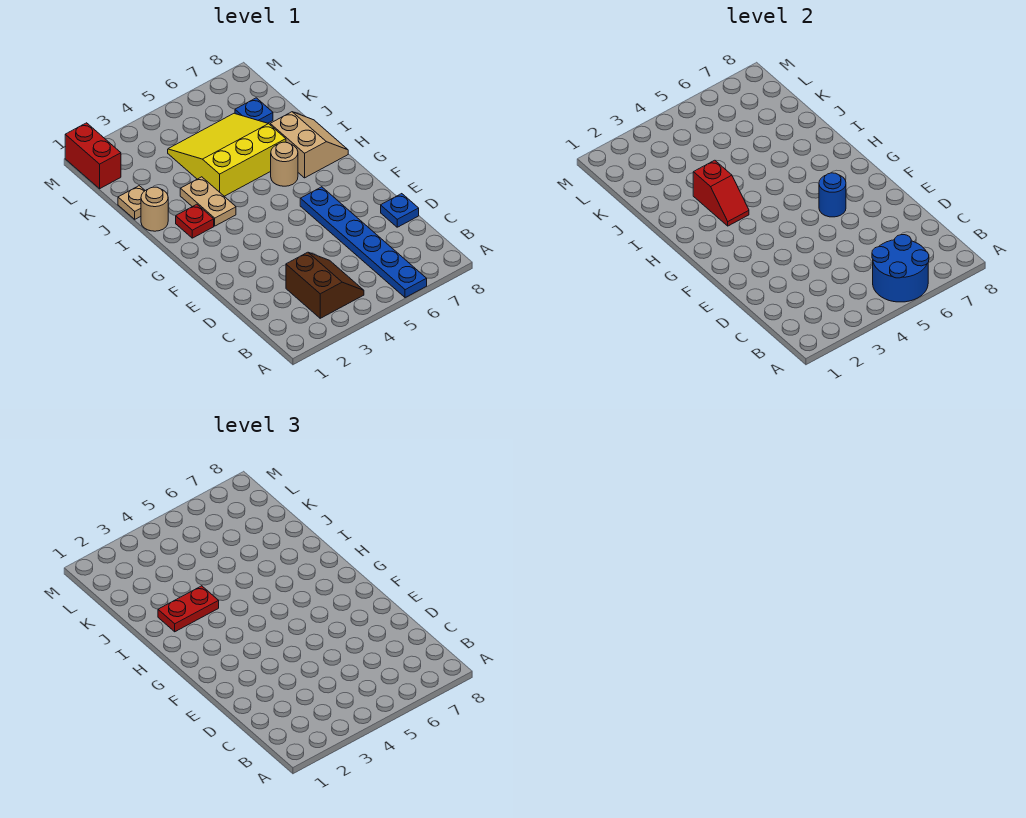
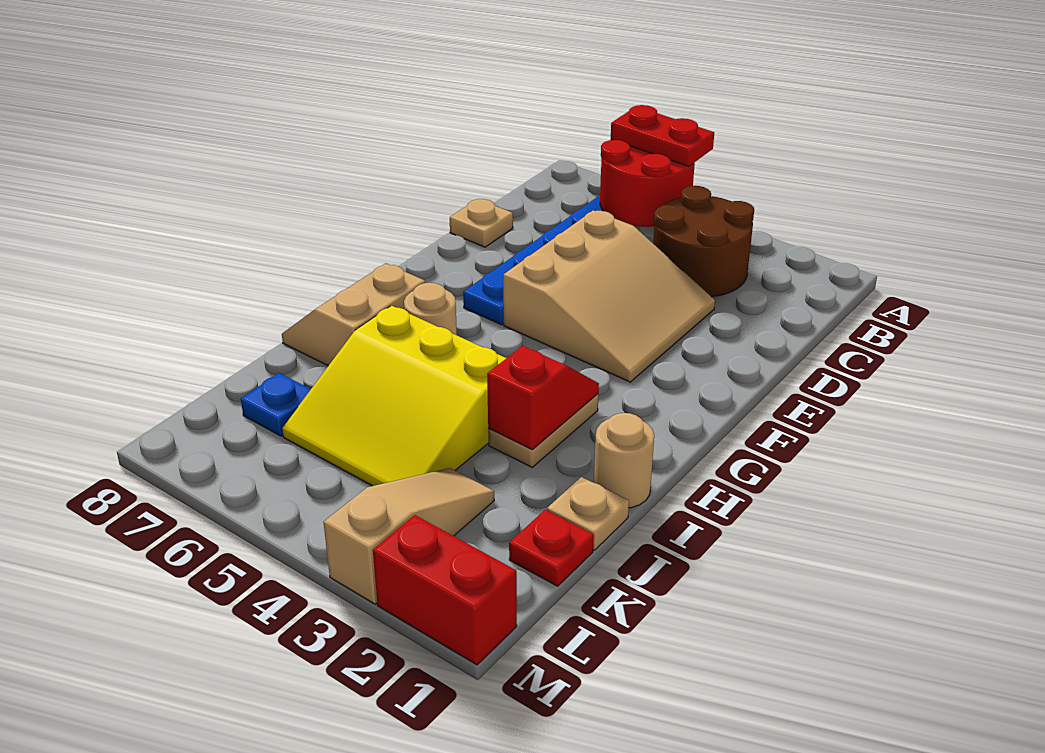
blue round brick A5:B6 level 2 -> red round brick A5:B6 level 2
brown slope B3:C4 level 1 top 3 -> brown round brick B3:C4 level 1
none -> tan slope D3:F5 level 1 top 5
blue plate D8 level 1 -> tan plate D8 level 1
blue round brick F6 level 2 -> none
red plate H2 level 1 -> red plate K1 level 1
red plate I2:I3 level 3 -> red plate A5:A6 level 3
none -> tan slope K3:M3 level 1 top M
red brick L1:M1 level 1 -> red brick M1:M2 level 1

